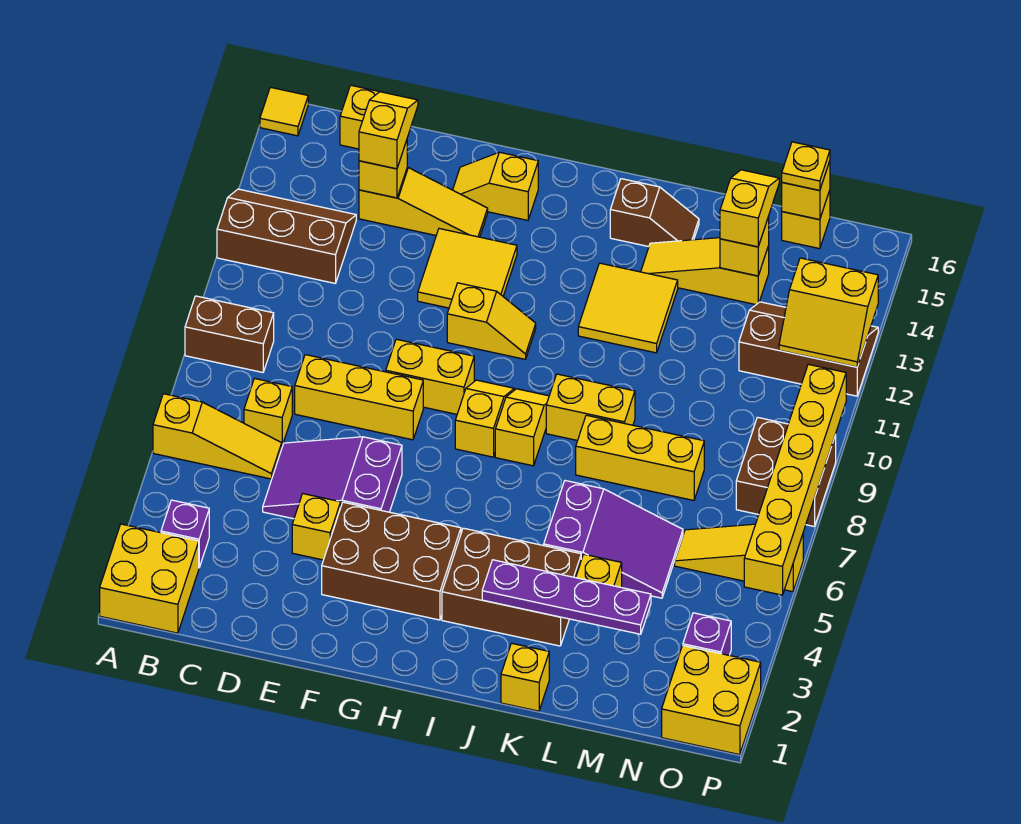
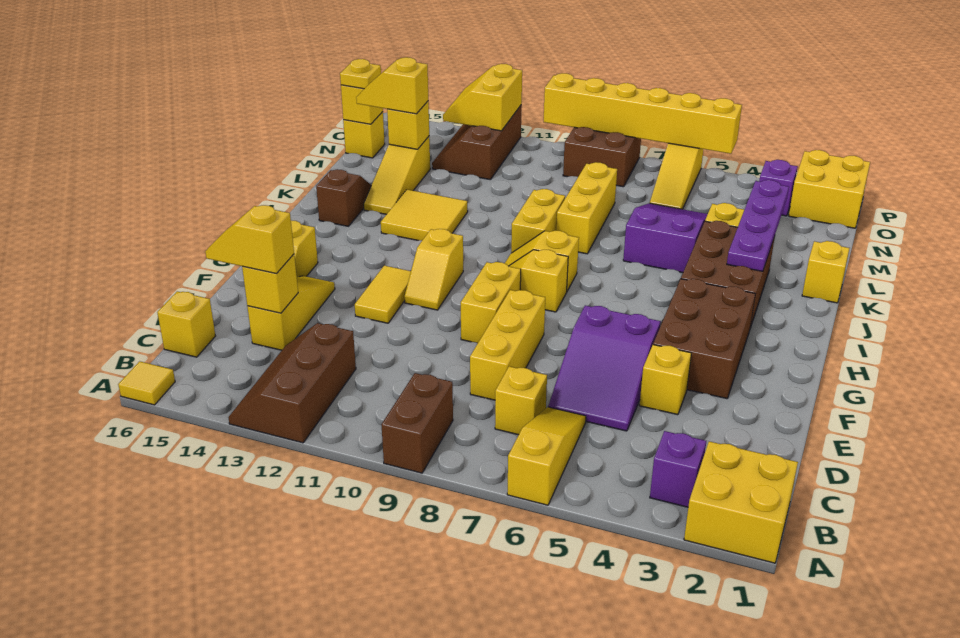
yellow tile F12:G13 level 1 -> yellow tile F12:G12 level 1
yellow slope G11:H11 level 1 top G -> yellow slope G11:H11 level 1 top H
yellow slope O12:P13 level 2 top 13 -> yellow slope O12:P13 level 2 top 12

